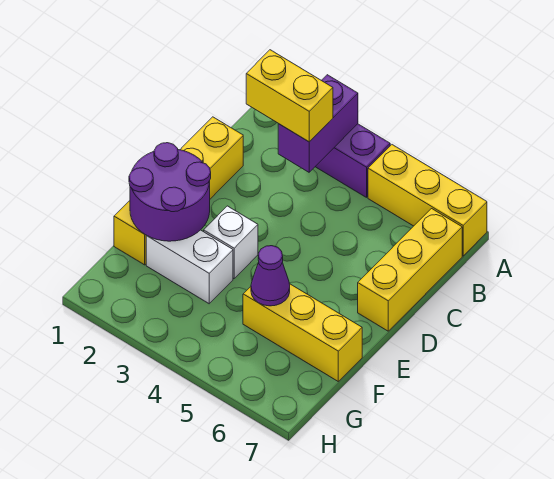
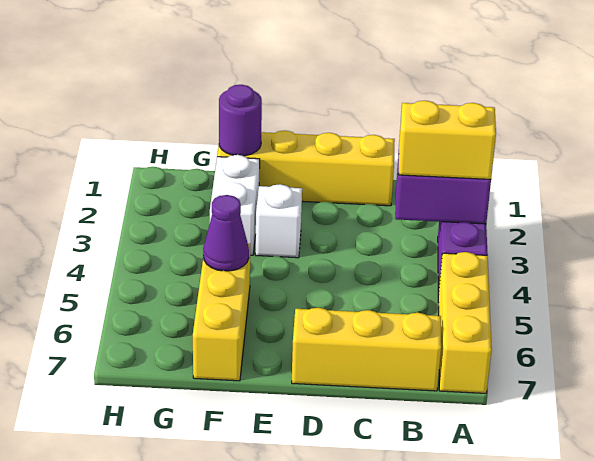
yellow brick B2:B3 level 3 -> yellow brick A3:B3 level 3
purple round brick E1:F2 level 2 -> purple round brick F1 level 2

